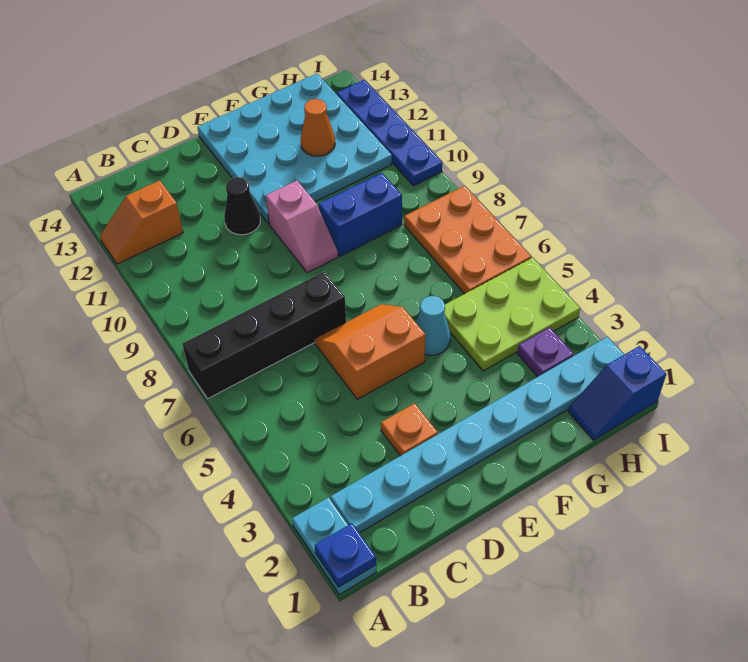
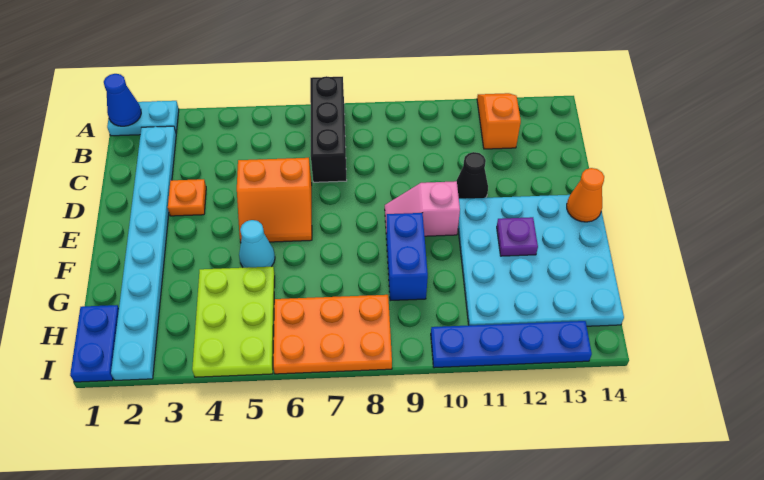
blue plate A1 level 2 -> blue cone A1 level 2
black brick A7:D7 level 1 -> black brick A7:C7 level 1
orange slope D5:E6 level 1 top 5 -> orange slope D5:E6 level 1 top D
orange cone G12 level 2 -> orange cone E14 level 2
blue slope H1:I1 level 1 top I -> blue plate H1:I1 level 1
purple plate H3 level 1 -> purple plate F12 level 2

